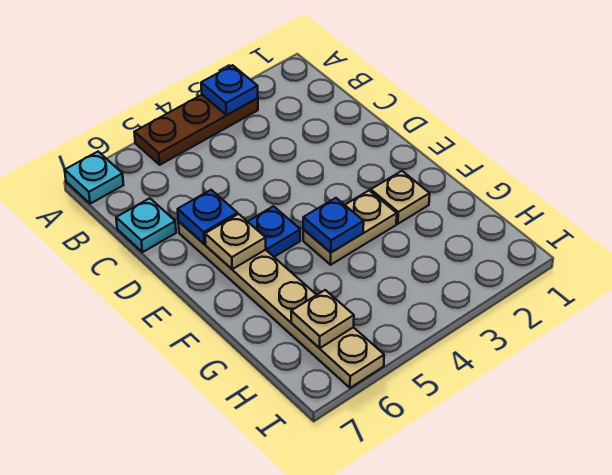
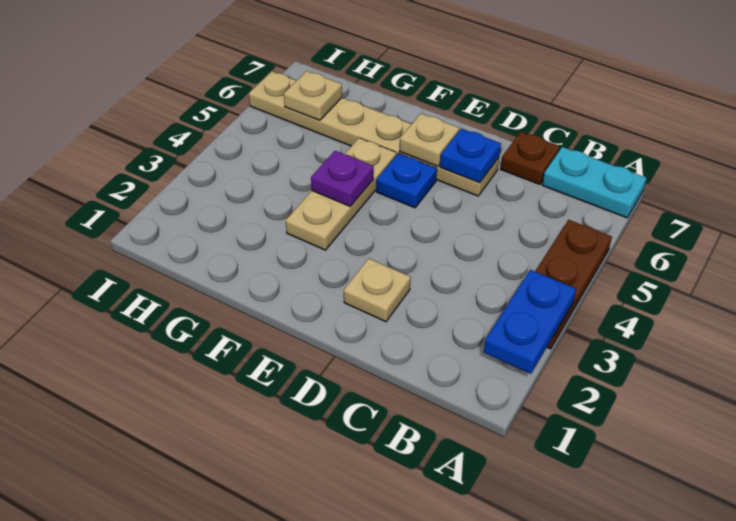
blue plate A3 level 2 -> blue plate A2:A3 level 2
cyan plate A7 level 1 -> cyan plate A7:B7 level 1
cyan plate C7 level 1 -> brown plate C7 level 1
tan plate F2 level 1 -> tan plate D2 level 1
tan plate F3:F4 level 1 -> tan plate F3:F5 level 1
blue plate F4 level 2 -> purple plate F4 level 2

